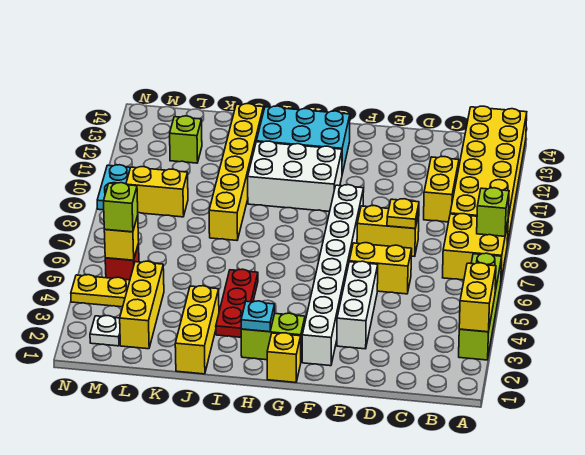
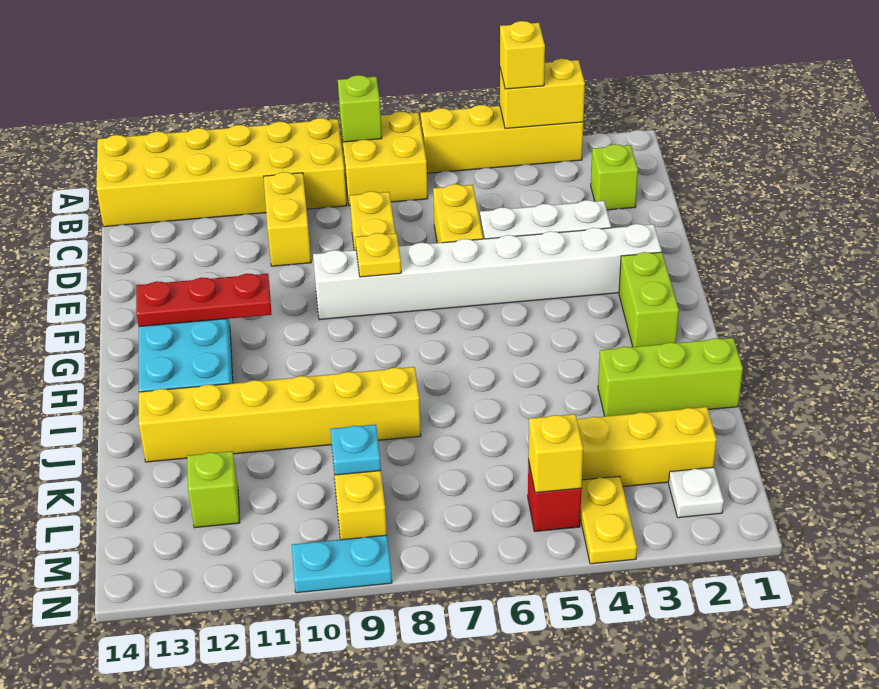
lime brick A3:A6 level 1 -> yellow brick A3:A6 level 1
yellow brick C10:C11 level 1 -> yellow brick C10:D10 level 1
yellow plate D8 level 2 -> yellow plate F8 level 2
yellow brick G1 level 1 -> yellow brick A4 level 3
white brick G10:I11 level 1 -> none
cyan plate H2 level 2 -> cyan plate L9 level 2
red plate I3:I5 level 1 -> red plate G11:G13 level 2
yellow brick J1:J3 level 1 -> lime brick J1:J3 level 1
lime brick M5 level 3 -> lime brick C2 level 1

